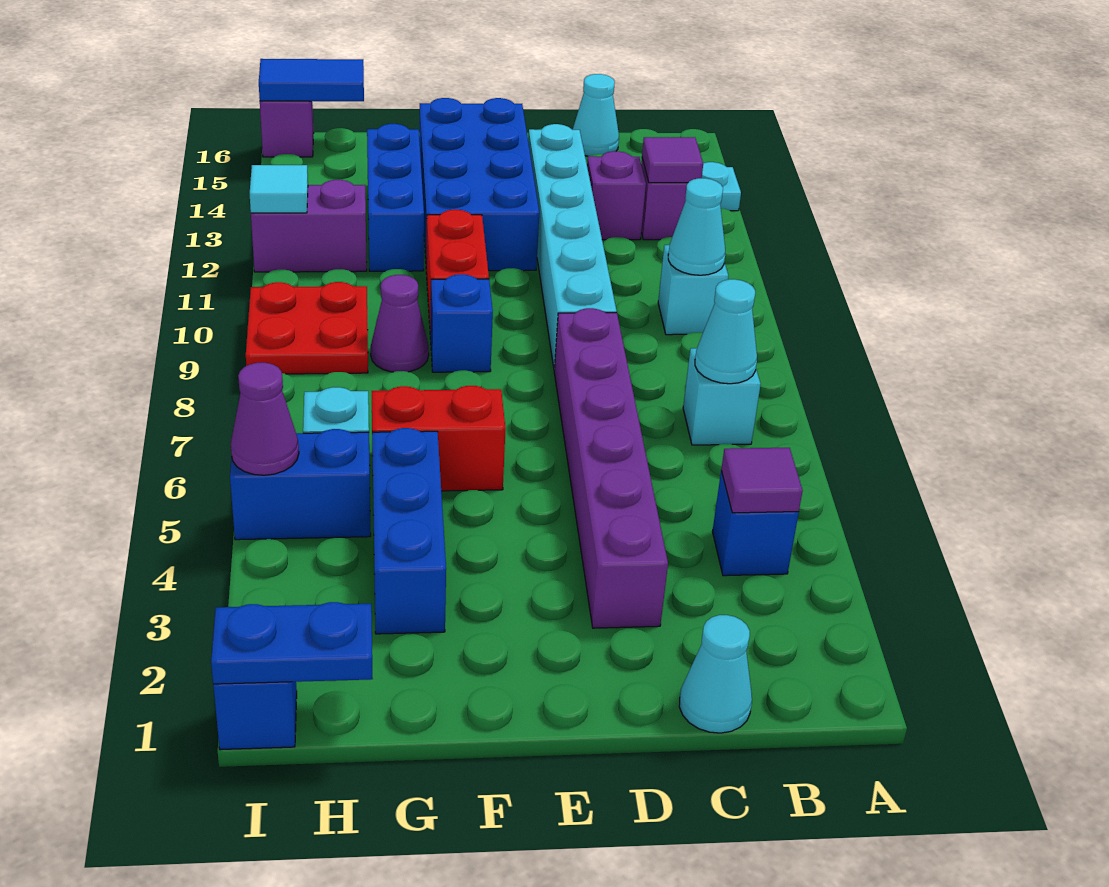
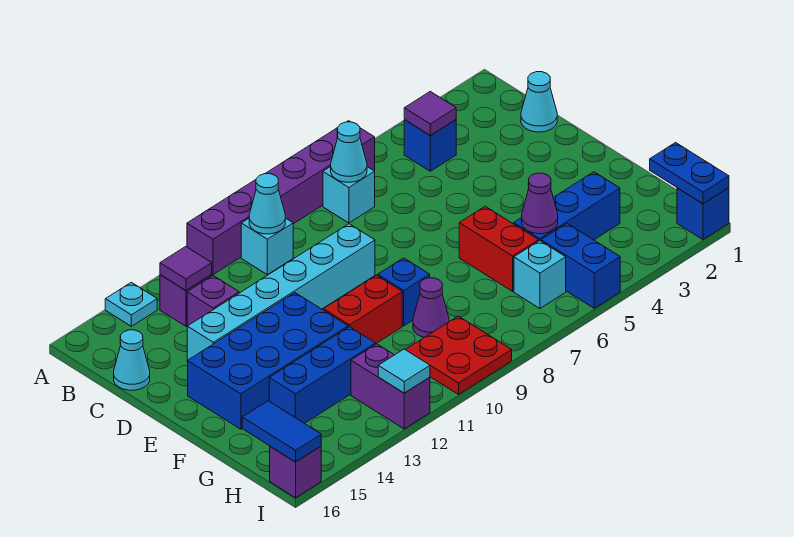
purple brick D3:D8 level 1 -> purple brick A6:A11 level 1
purple cone I5 level 2 -> purple cone G5 level 2

